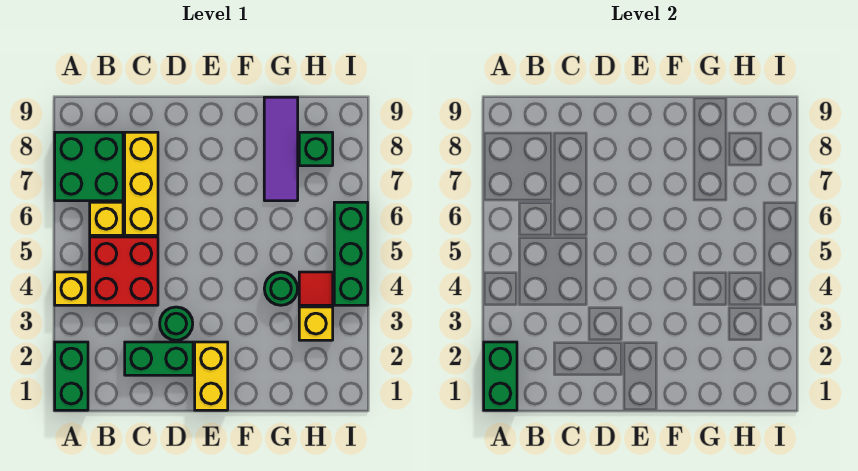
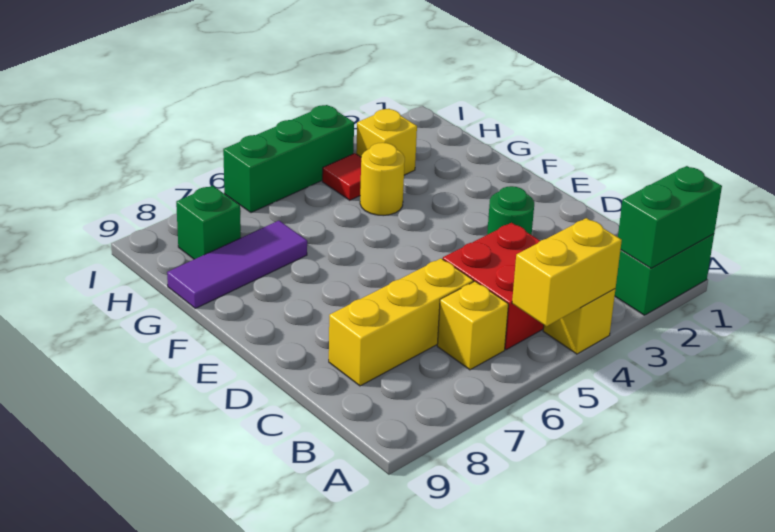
green brick A7:B8 level 1 -> none
green brick C2:D2 level 1 -> none
yellow brick E1:E2 level 1 -> yellow brick A4:A5 level 2
green round brick G4 level 1 -> yellow round brick G4 level 1

